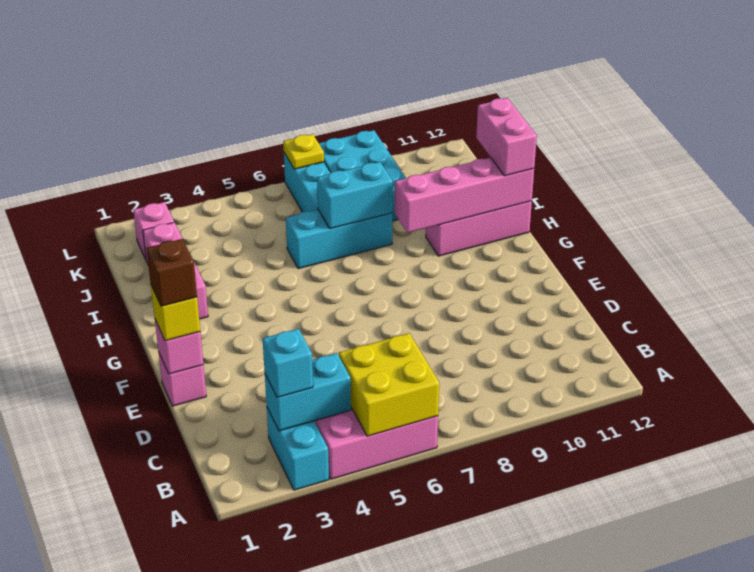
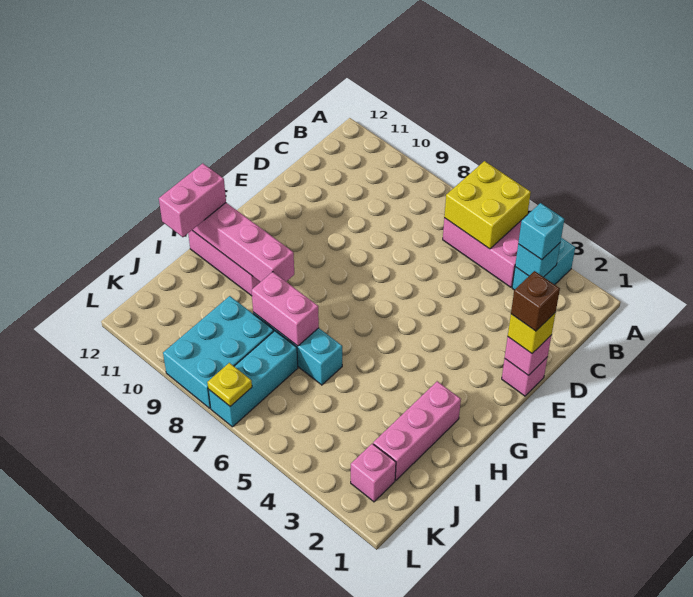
cyan brick B3:B4 level 2 -> cyan brick B3 level 2
cyan brick I7:I8 level 2 -> pink brick I7:I8 level 2

